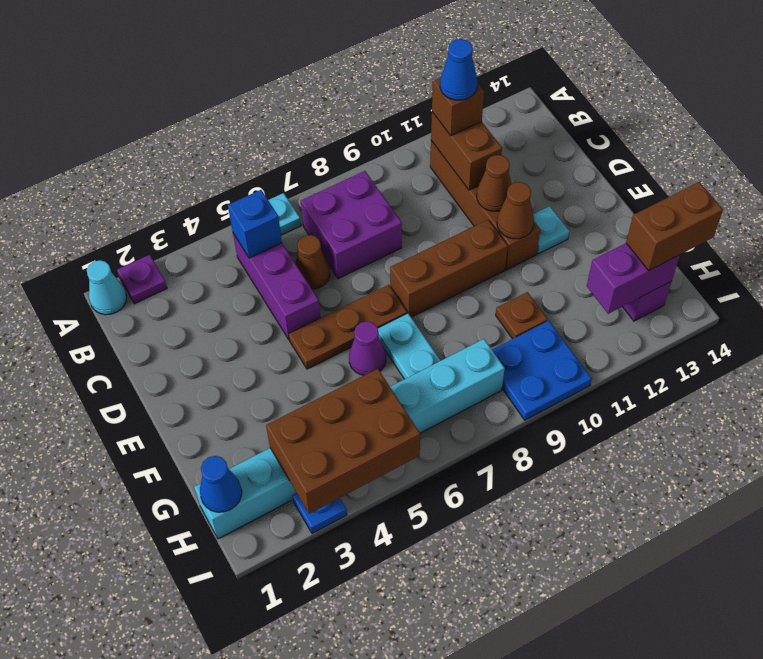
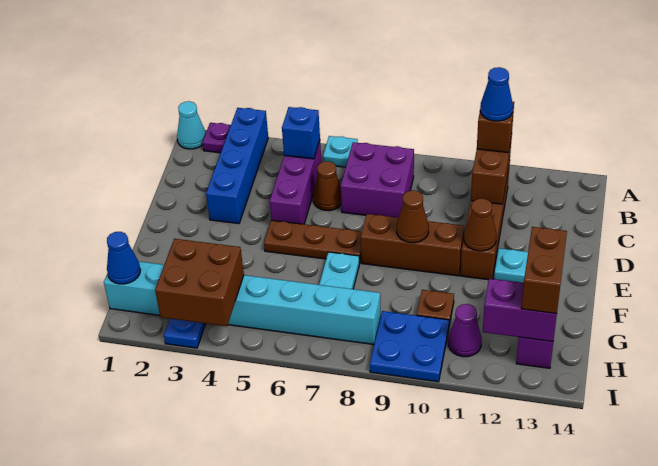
none -> blue brick A3:D3 level 1
brown cone D11 level 2 -> brown cone E9 level 2
purple cone F6 level 1 -> purple cone H11 level 1
brown brick H3:I5 level 2 -> brown brick H3:I4 level 2
brown brick H13:H14 level 3 -> brown brick G13:H13 level 3

